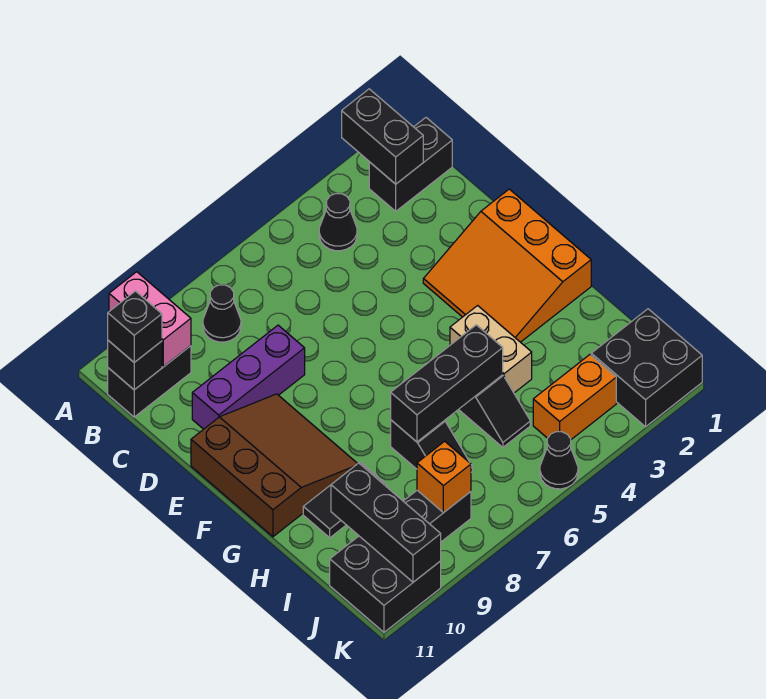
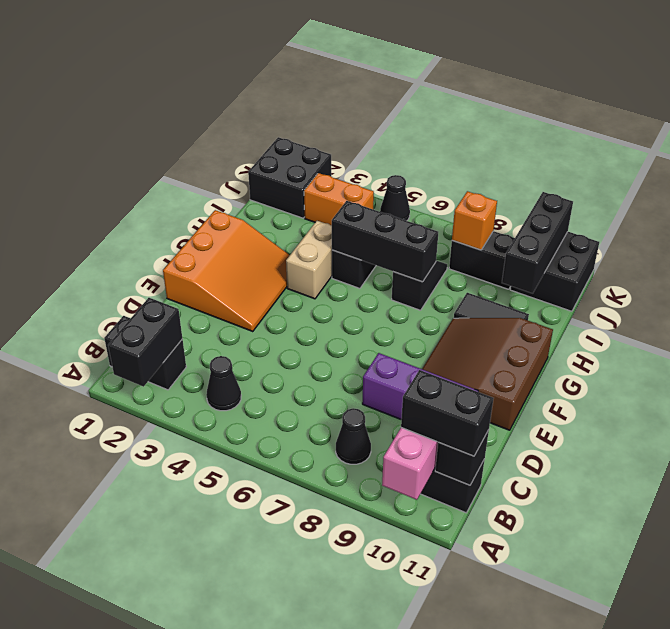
black brick B11 level 3 -> black brick B10:B11 level 3

